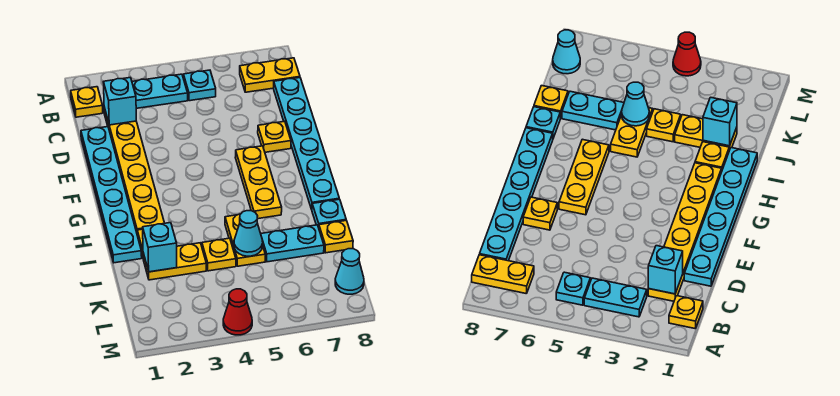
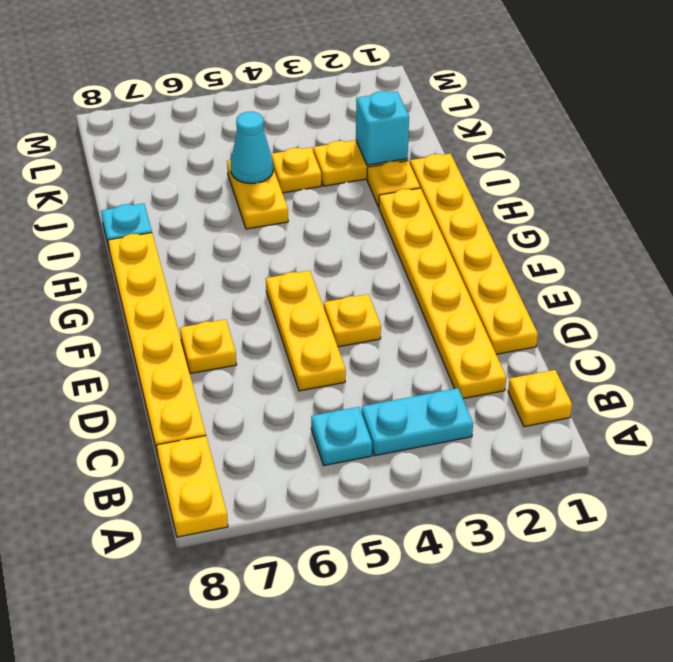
yellow plate B7:B8 level 1 -> yellow plate A8:B8 level 1
cyan brick C2 level 2 -> none
cyan plate C8:H8 level 1 -> yellow plate C8:H8 level 1
cyan plate D1:I1 level 1 -> yellow plate D1:I1 level 1
yellow plate F6:H6 level 1 -> yellow plate D5:F5 level 1
cyan plate J6:J7 level 1 -> none
yellow plate J8 level 1 -> yellow plate E4 level 1
cyan cone L8 level 1 -> none
red cone M4 level 1 -> none

